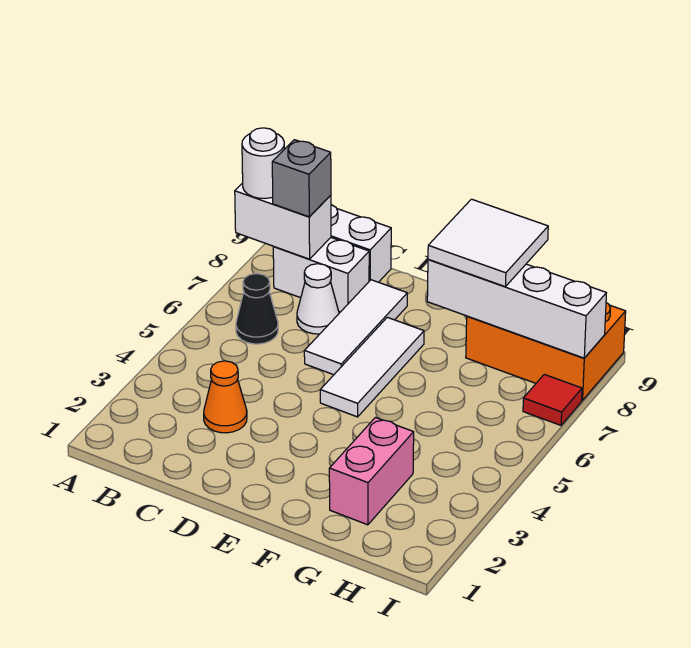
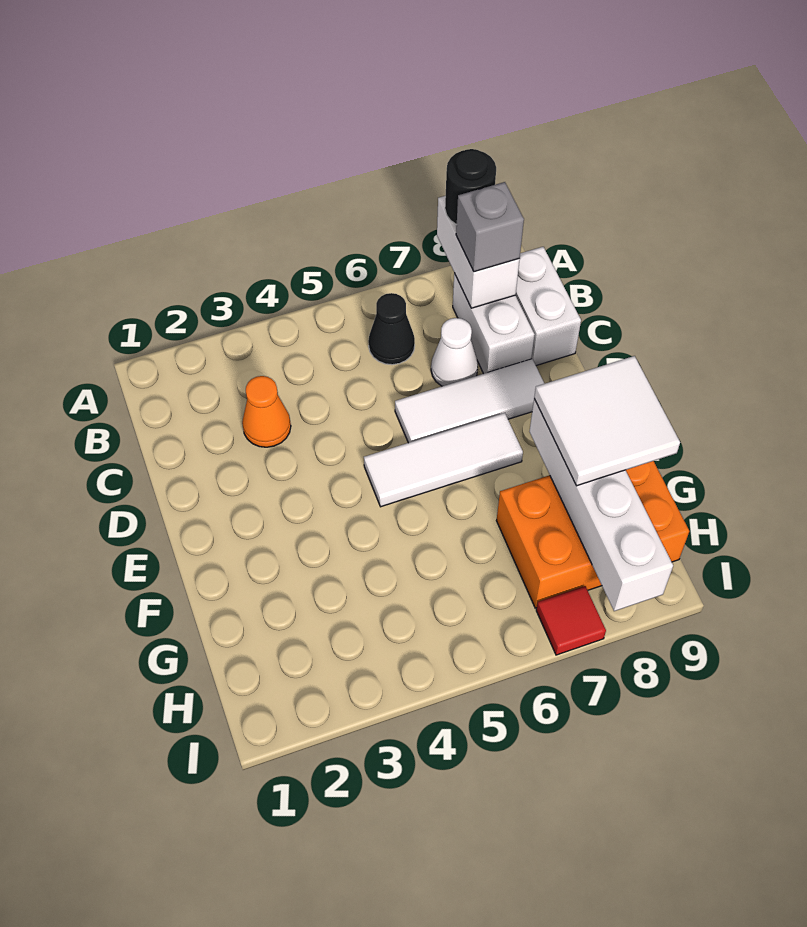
white round brick A8 level 3 -> black round brick A8 level 3
pink brick G2:G3 level 1 -> none
orange brick G8:I9 level 1 -> orange brick G7:H9 level 1

